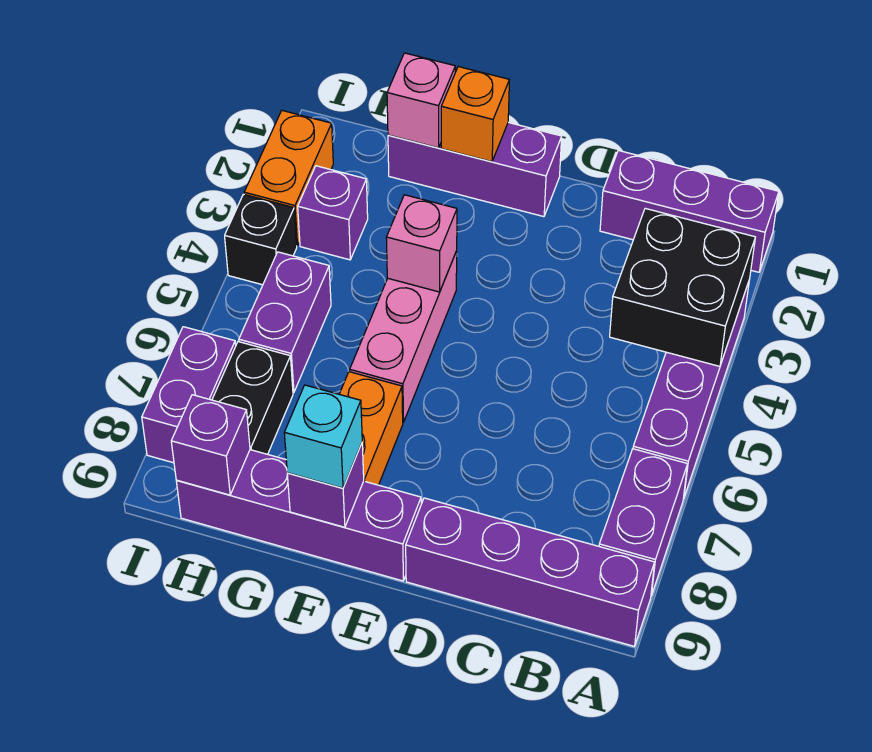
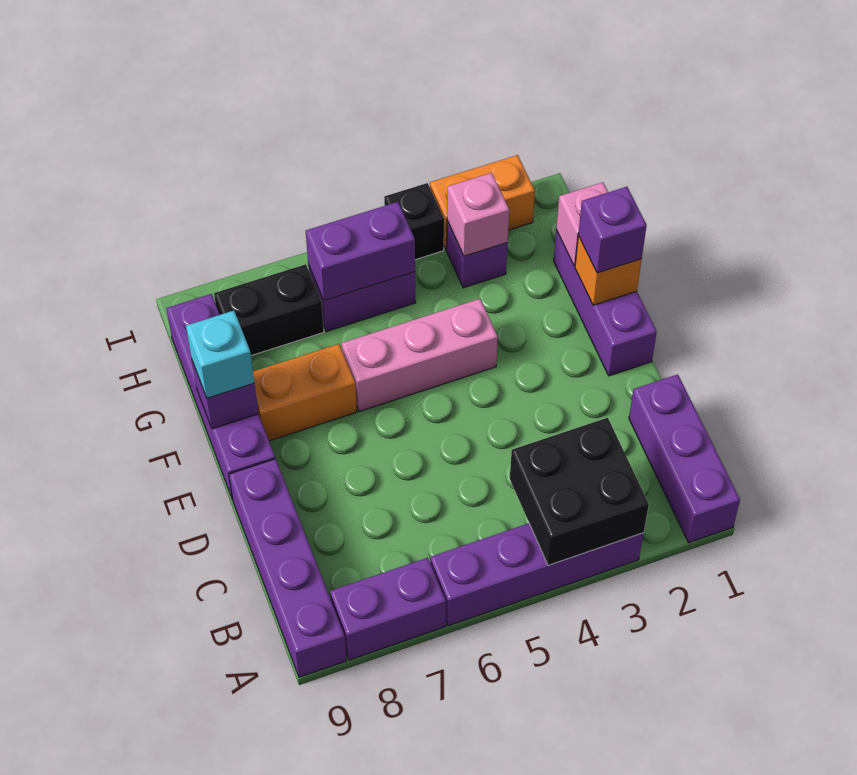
pink brick F4 level 2 -> pink brick H3 level 2
purple brick H9 level 2 -> purple brick F1 level 3
purple brick I7:I8 level 1 -> purple brick H5:H6 level 2

